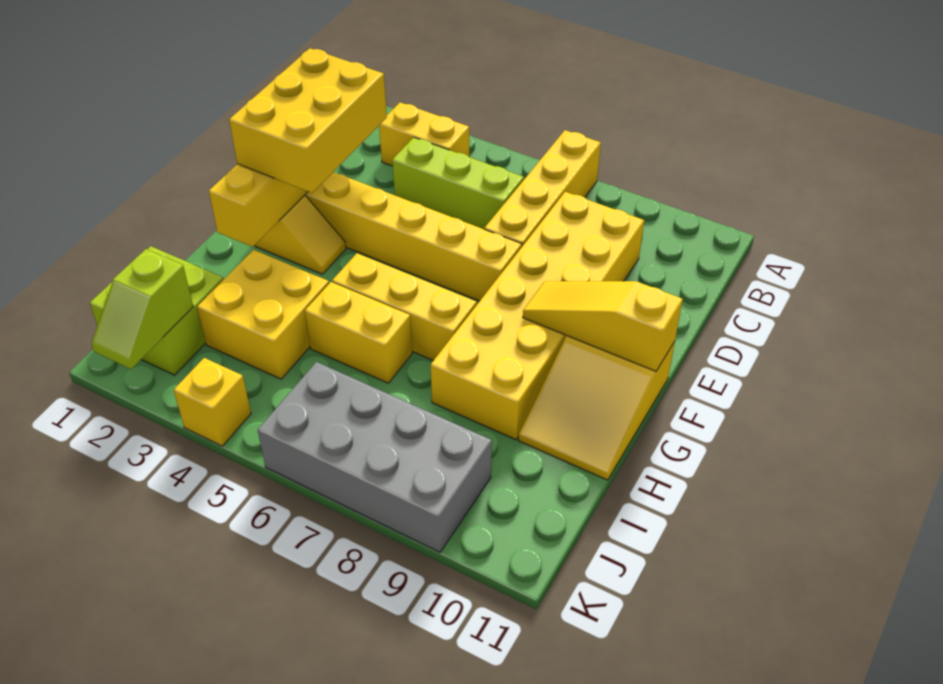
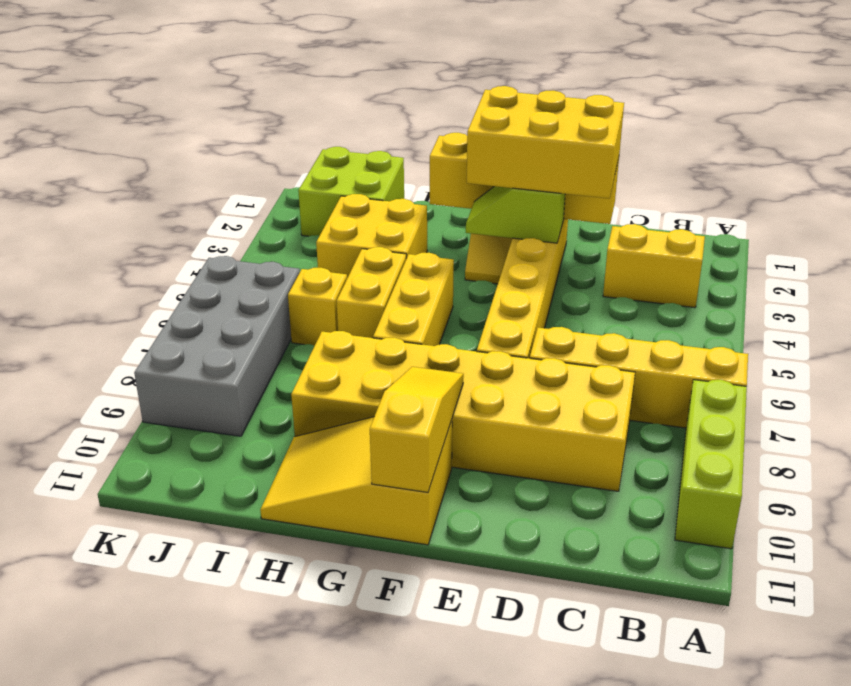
yellow brick B3:B4 level 1 -> yellow brick B3:C3 level 1
lime brick C4:C6 level 1 -> lime brick A8:A10 level 1
lime slope J2:K2 level 2 top J -> lime slope E3:F3 level 2 top E
yellow brick K4 level 1 -> yellow brick I6 level 1

